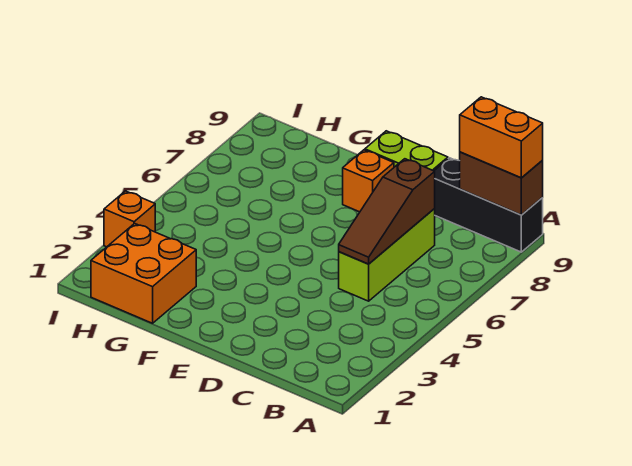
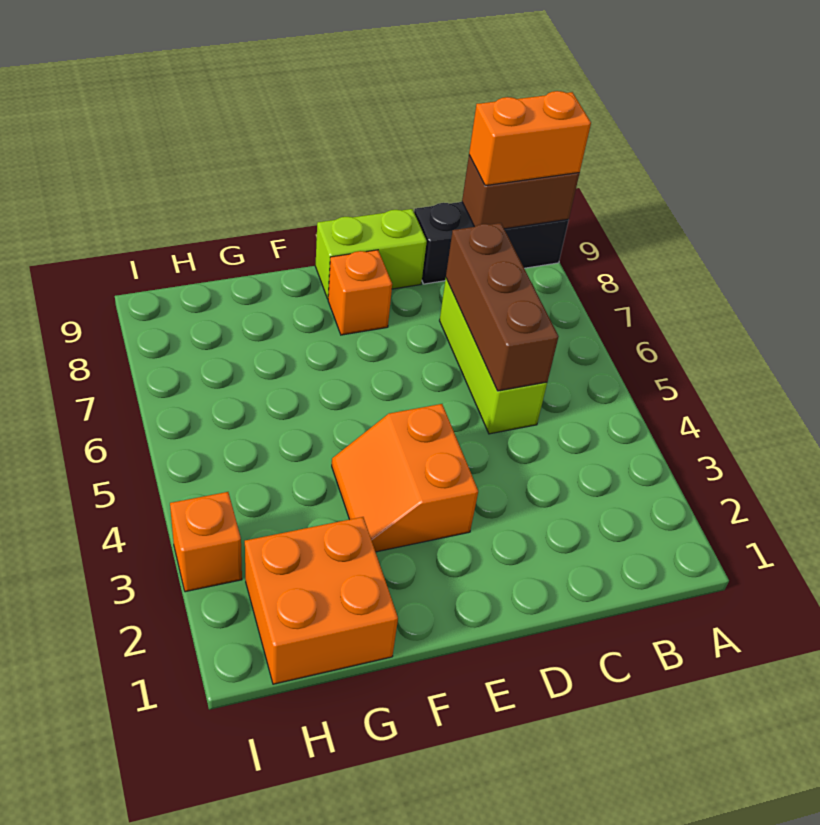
brown slope C5:C7 level 2 top 7 -> brown brick C5:C7 level 2
none -> orange slope E3:F4 level 1 top E

